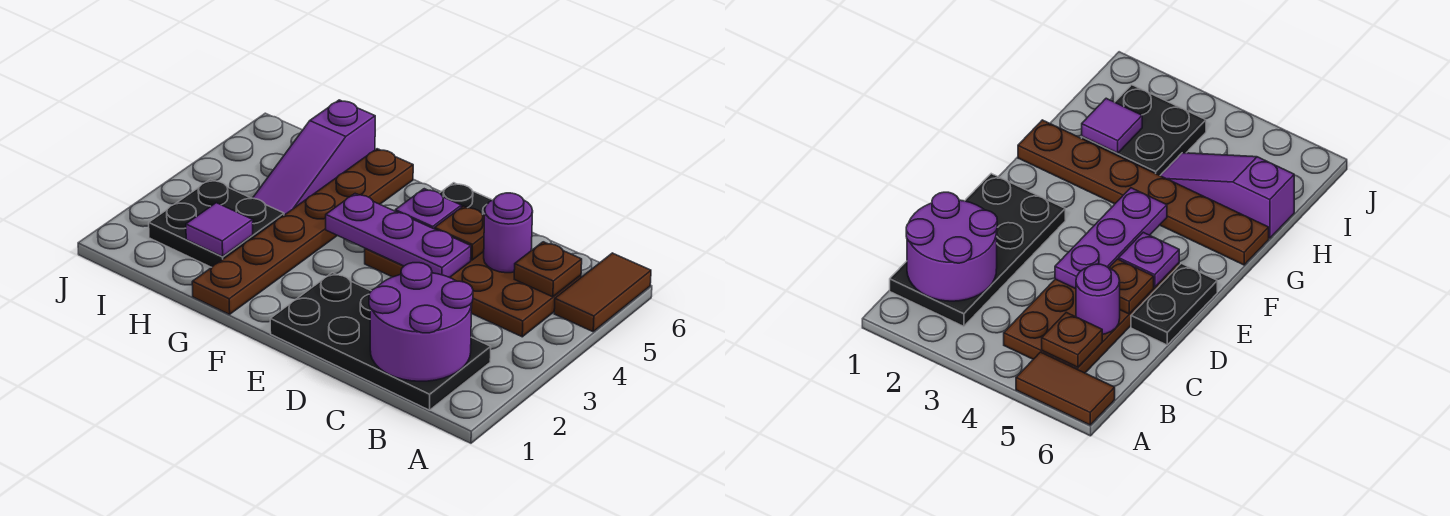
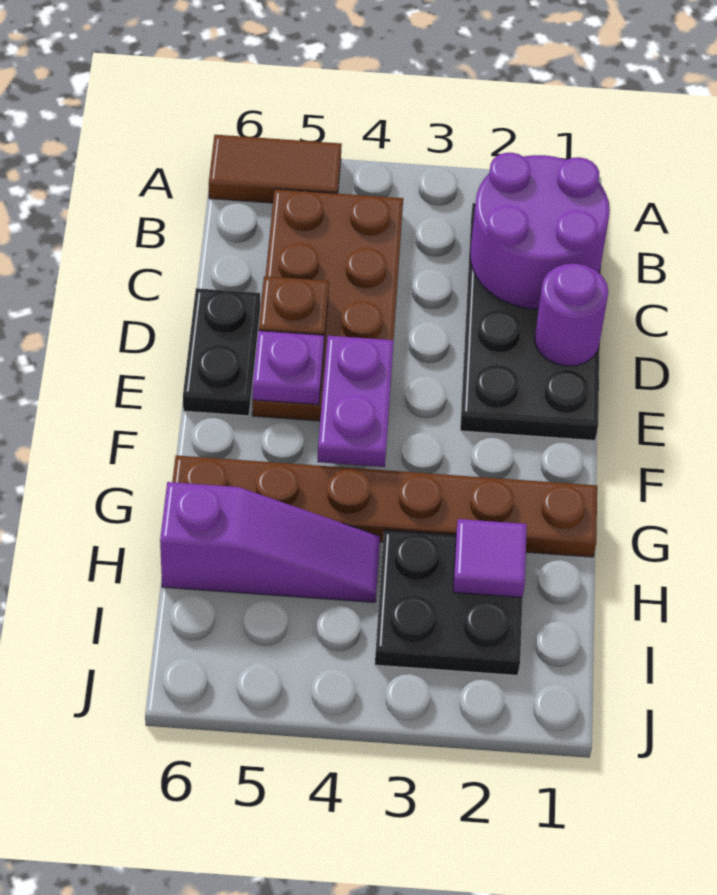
brown plate B5 level 2 -> none
purple round brick C5 level 2 -> purple round brick D1 level 2
purple plate D4:F4 level 2 -> purple plate E4:F4 level 2

